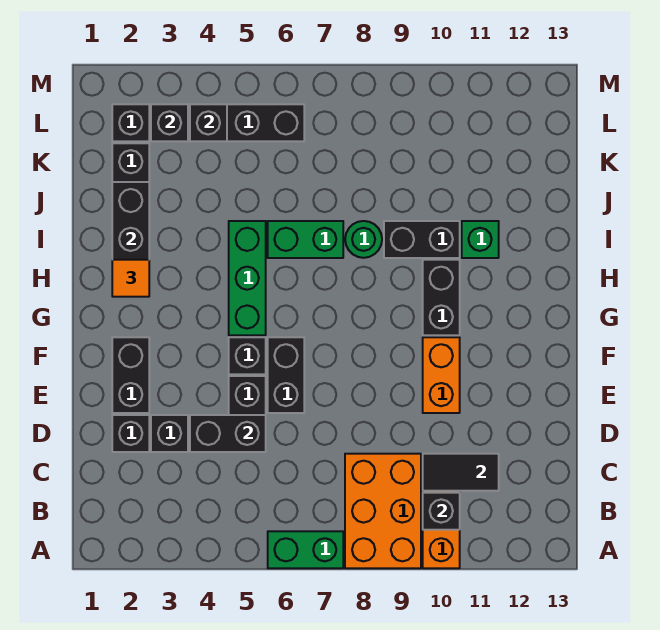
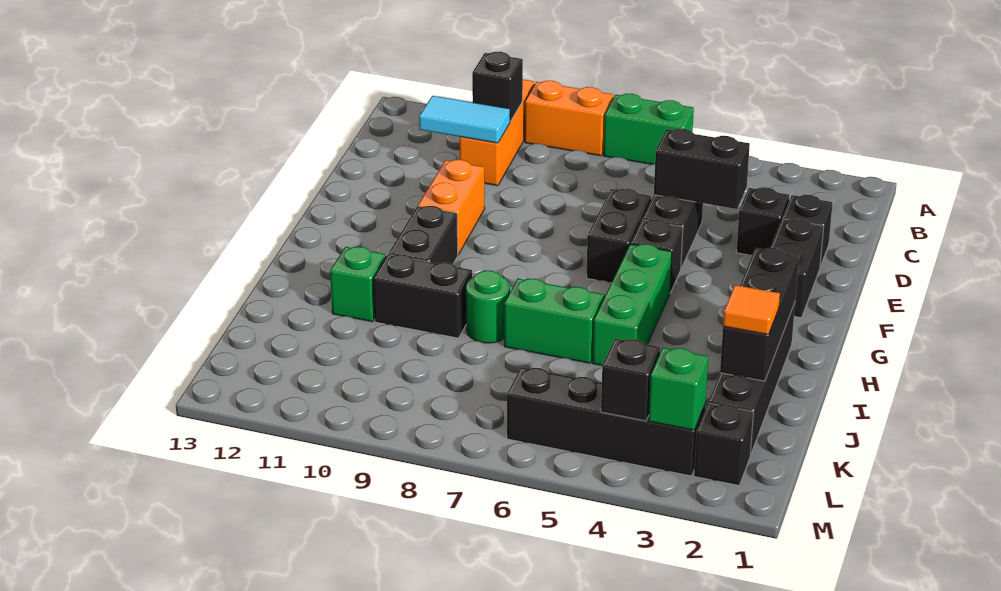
orange brick A8:C9 level 1 -> orange brick A8:A9 level 1
black tile C10:C11 level 2 -> cyan tile C10:C11 level 2
orange tile H2 level 3 -> orange tile J2 level 3
black brick L3 level 2 -> green brick L3 level 2

